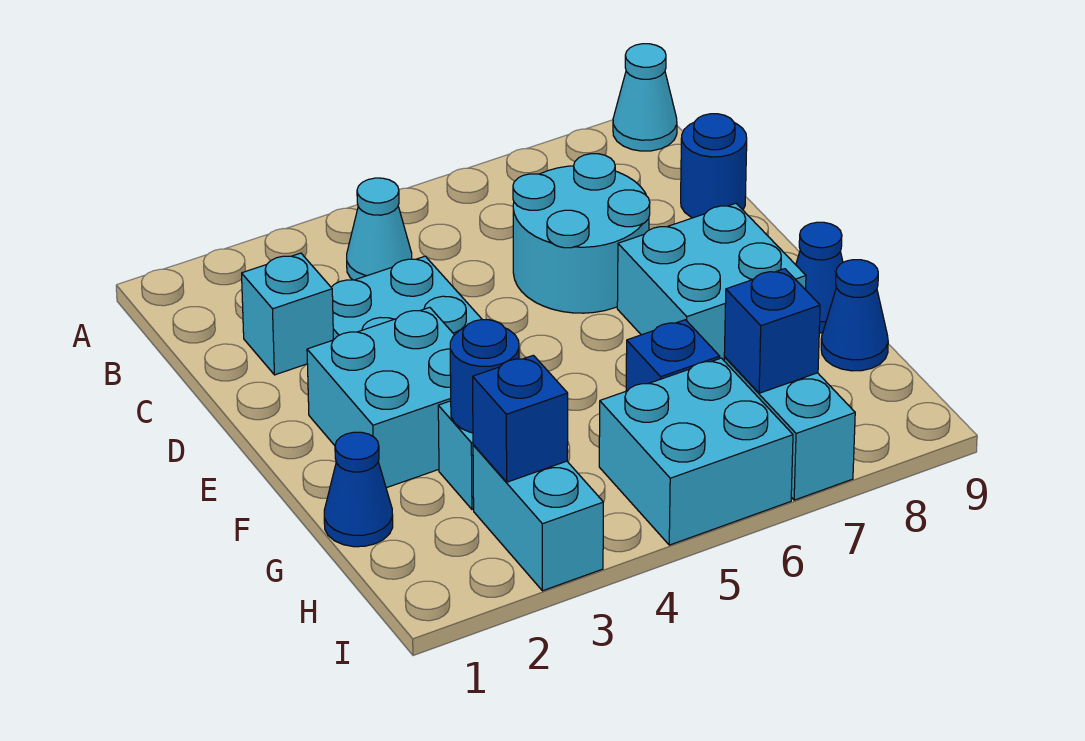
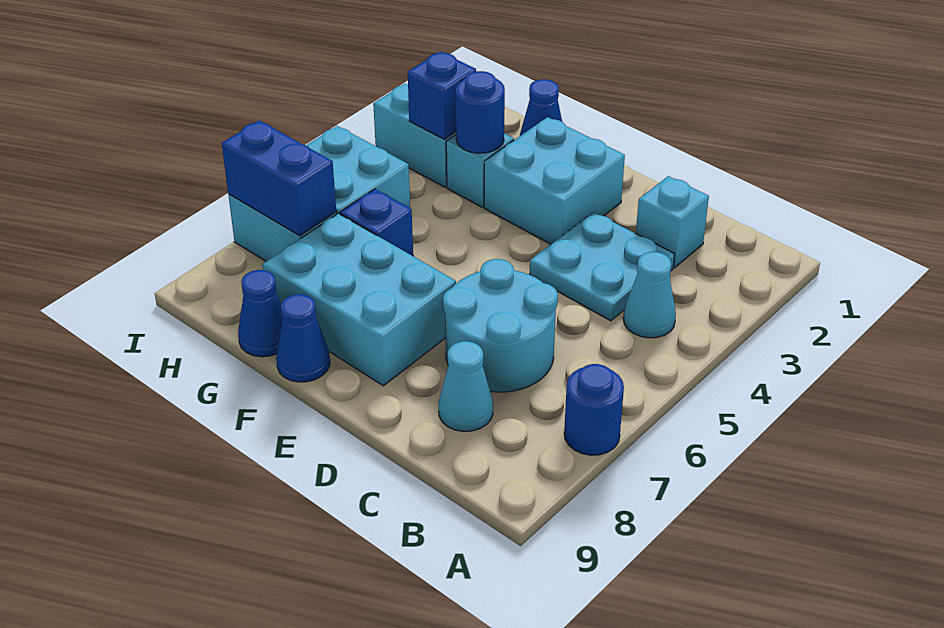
cyan cone A9 level 1 -> cyan cone C8 level 1
blue round brick C9 level 1 -> blue round brick A7 level 1
cyan brick E7:F8 level 1 -> cyan brick E7:G8 level 1
blue brick H7 level 2 -> blue brick H7:I7 level 2

